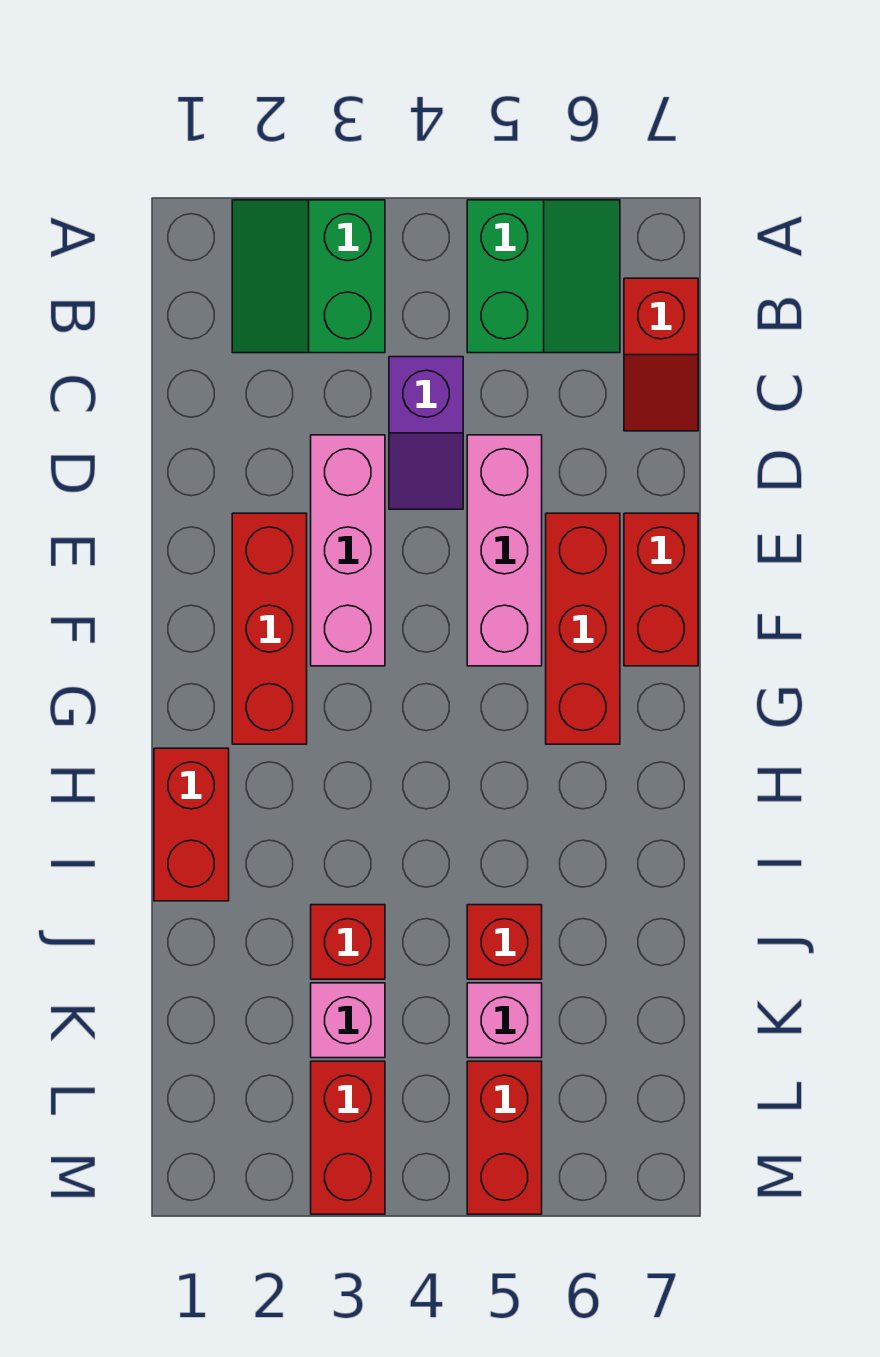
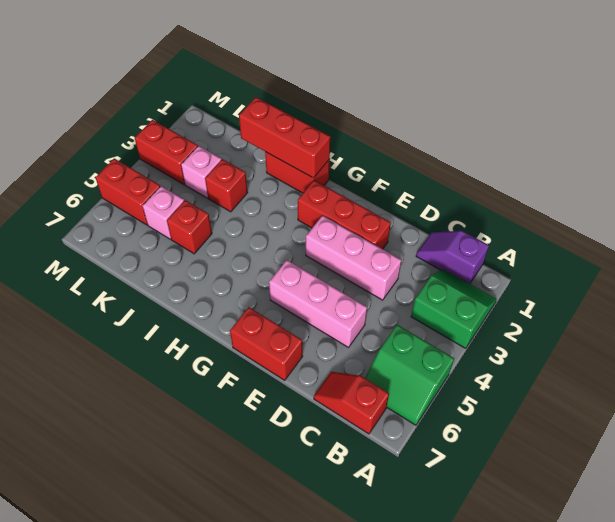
purple slope C4:D4 level 1 top C -> purple slope B1:C1 level 1 top B
red brick E6:G6 level 1 -> red brick H1:J1 level 2

